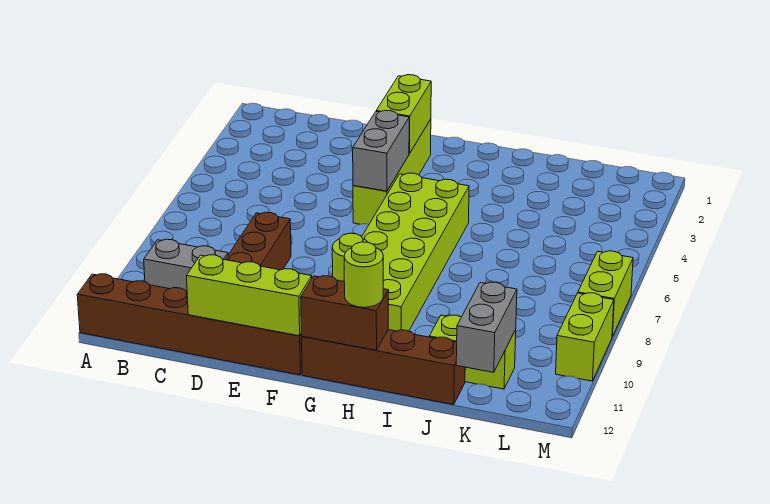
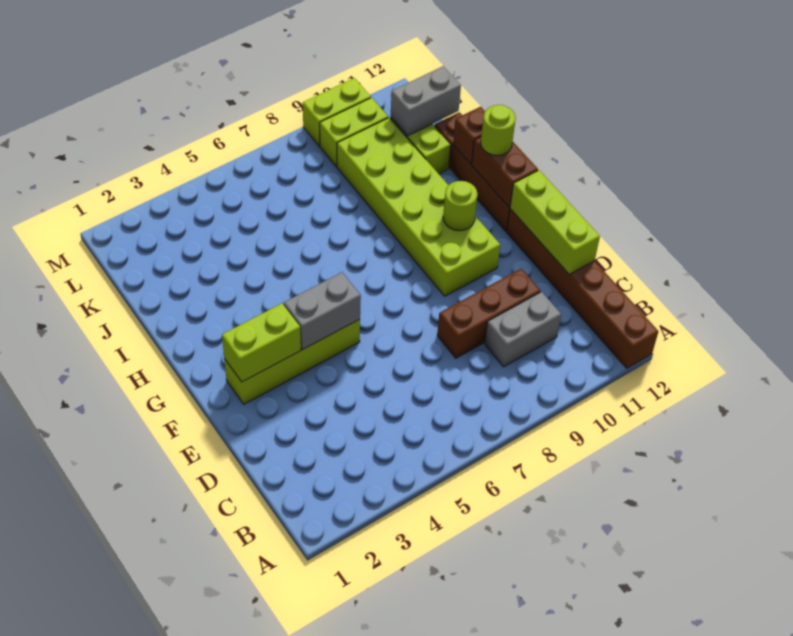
grey brick B10:C10 level 1 -> grey brick C9:C10 level 1
lime brick G5:H10 level 1 -> lime brick F9:K10 level 1
none -> brown brick I12 level 2
lime brick M7:M8 level 1 -> lime brick L9:L10 level 1

